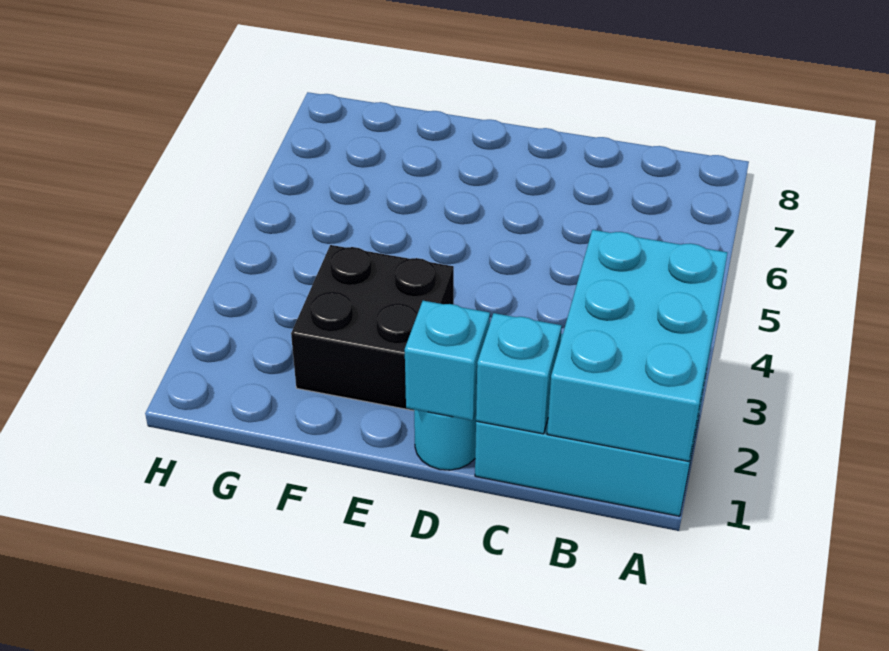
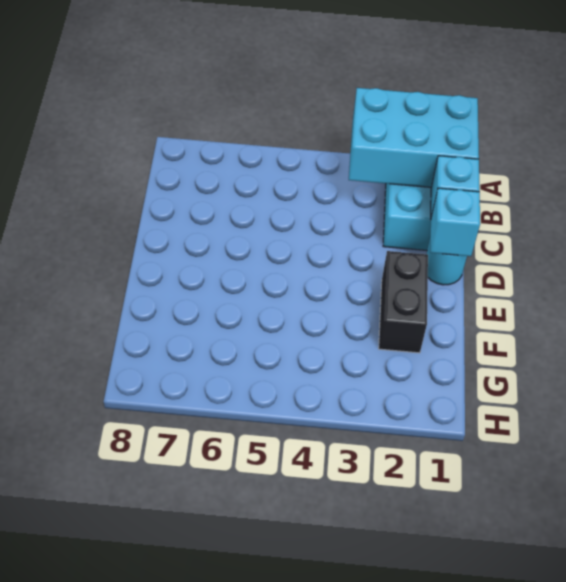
black brick E2:F3 level 1 -> black brick E2:F2 level 1

